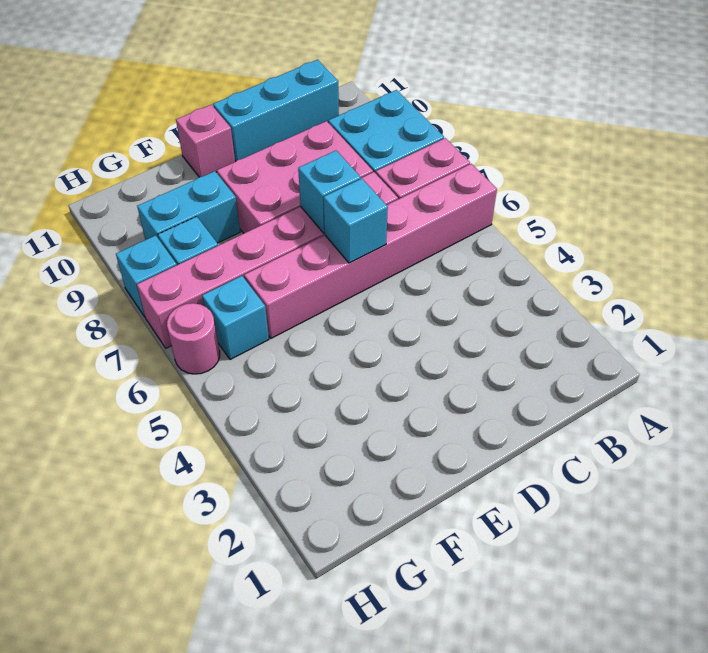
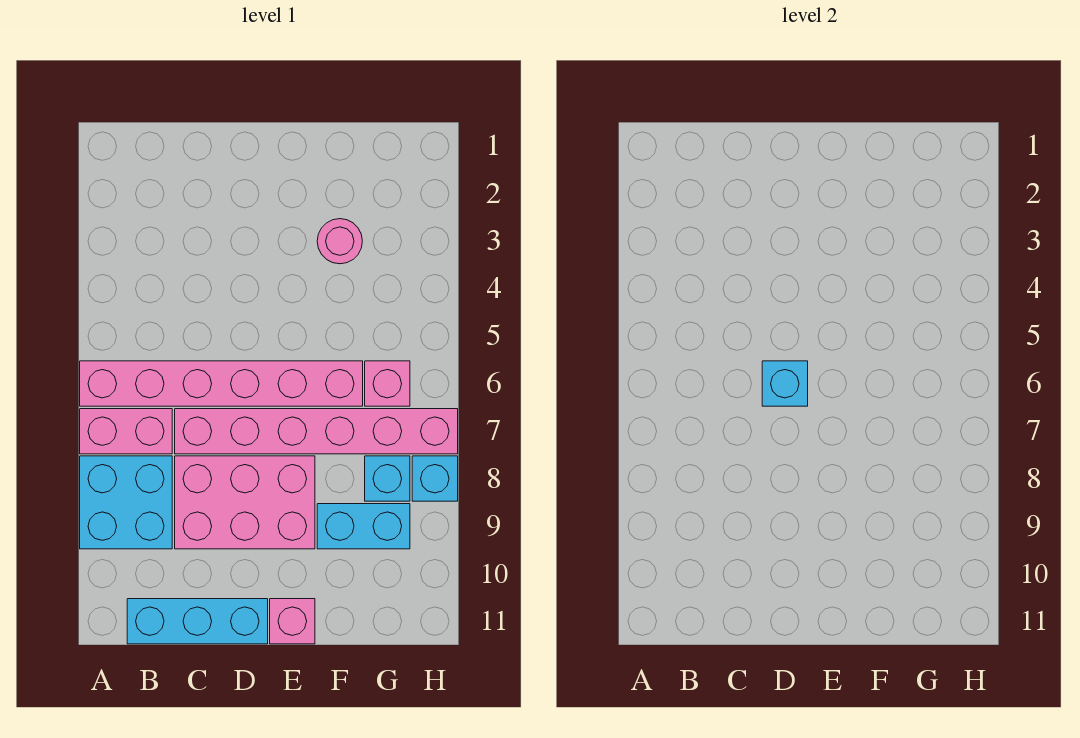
cyan brick D7 level 2 -> none
cyan brick G6 level 1 -> pink brick G6 level 1
pink round brick H6 level 1 -> pink round brick F3 level 1

